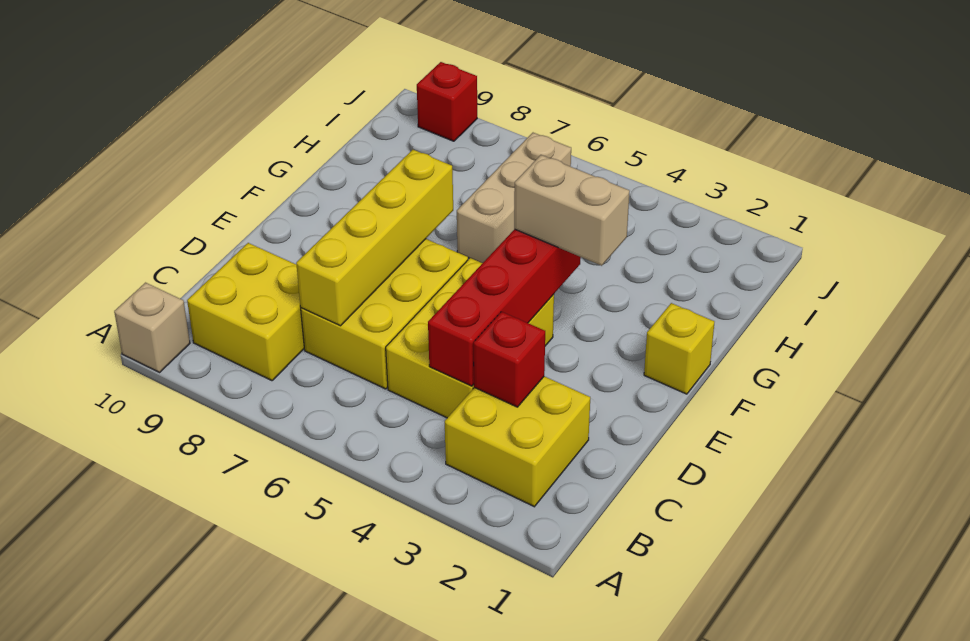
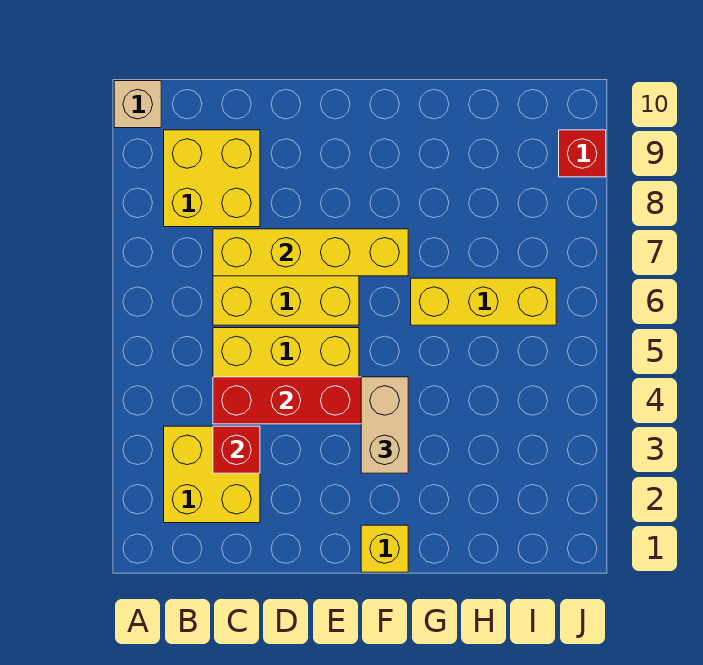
tan brick G6:I6 level 1 -> yellow brick G6:I6 level 1

